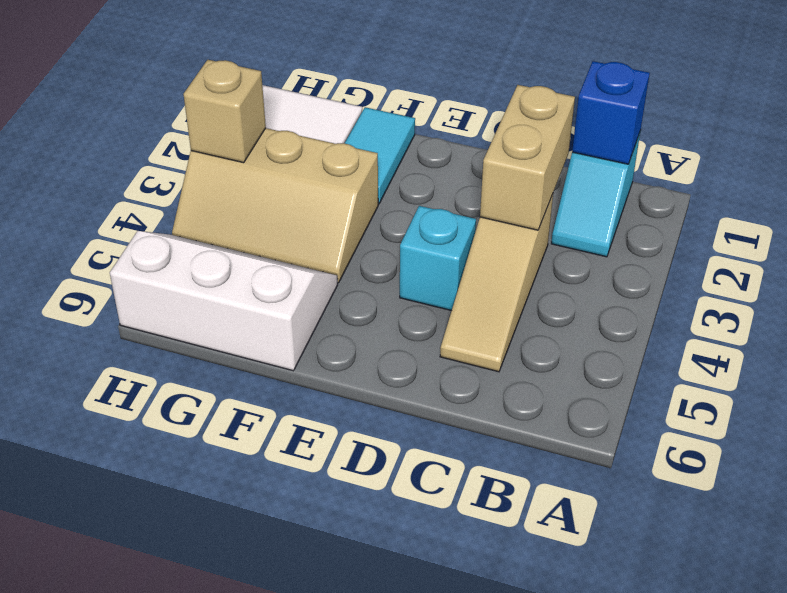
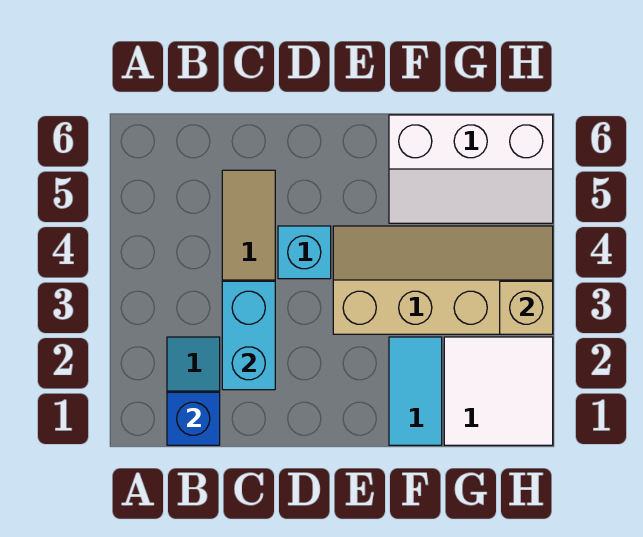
tan brick C2:C3 level 2 -> cyan brick C2:C3 level 2
tan slope F3:H4 level 1 top 3 -> tan slope E3:H4 level 1 top 3

